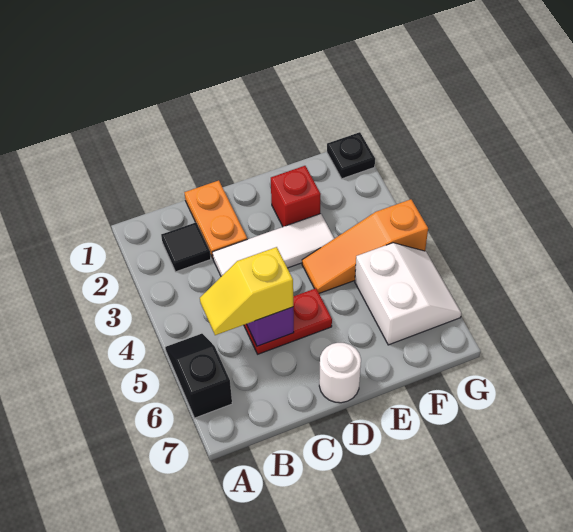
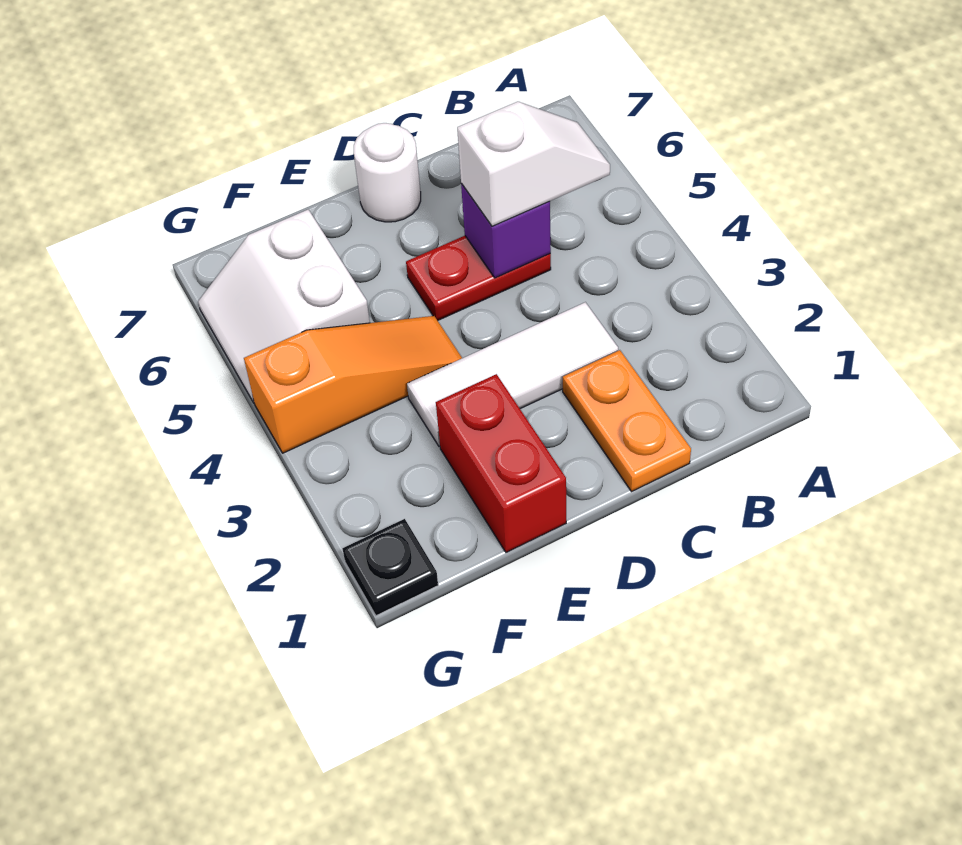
black slope A5:A6 level 1 top 6 -> none
black tile B2 level 1 -> none
yellow slope B5:C5 level 3 top C -> white slope B5:C5 level 3 top C
red brick E2 level 1 -> red brick E1:E2 level 1

